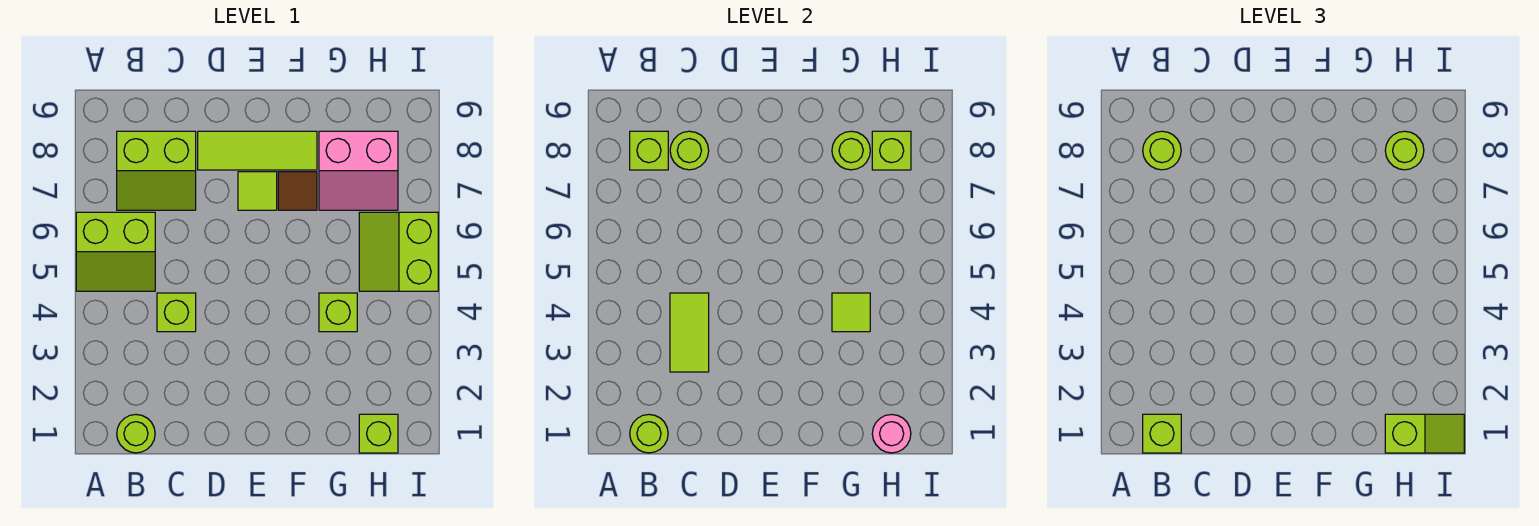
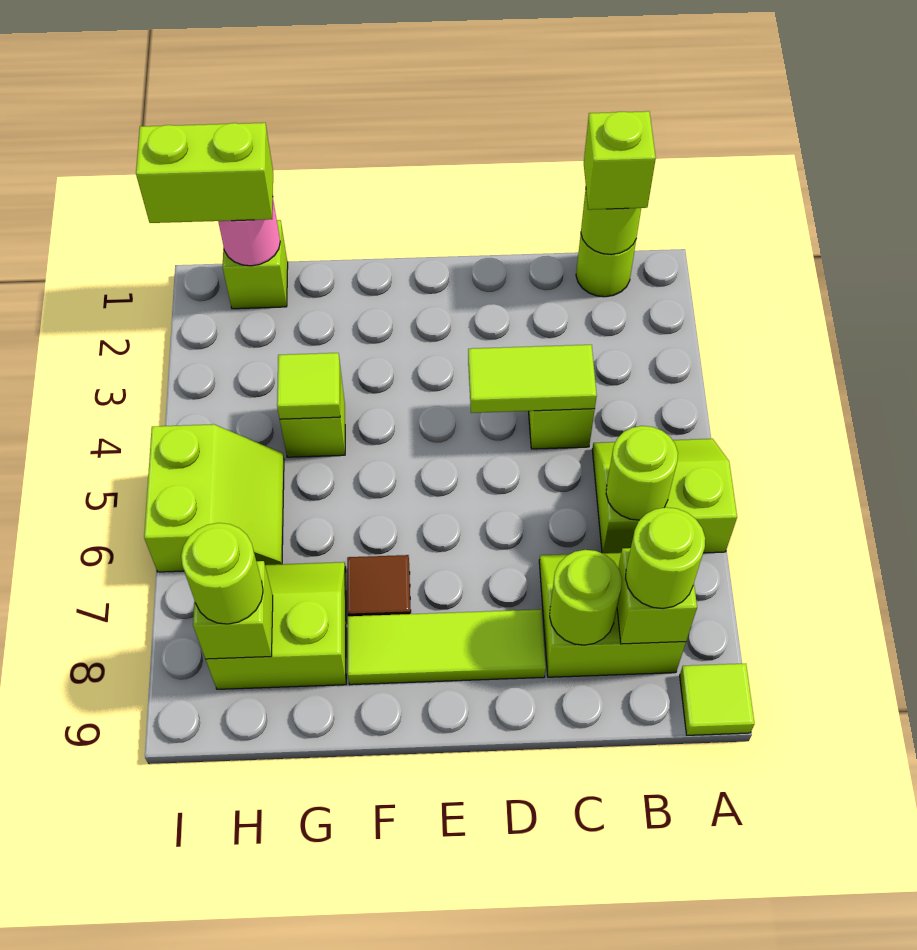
lime tile C3:C4 level 2 -> lime tile C4:D4 level 2
lime tile E7 level 1 -> lime tile A9 level 1
pink slope G7:H8 level 1 top 8 -> lime slope G7:H8 level 1 top 8
lime round brick G8 level 2 -> lime round brick B6 level 2
lime slope H1:I1 level 3 top H -> lime brick H1:I1 level 3

